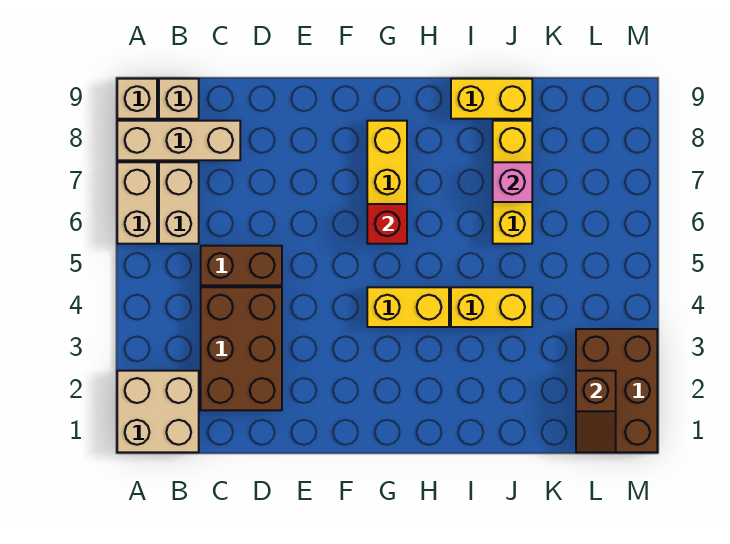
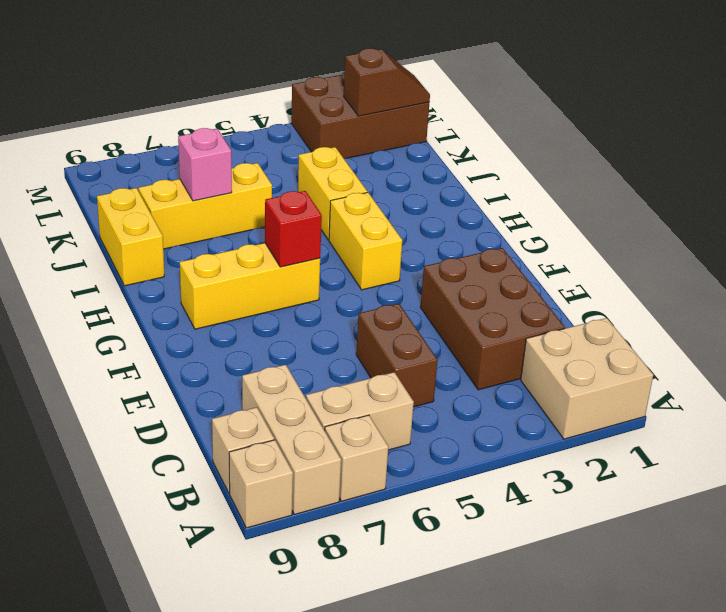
tan brick A6:A7 level 1 -> tan brick A7 level 1
brown brick C2:D4 level 1 -> brown brick C2:E3 level 1

